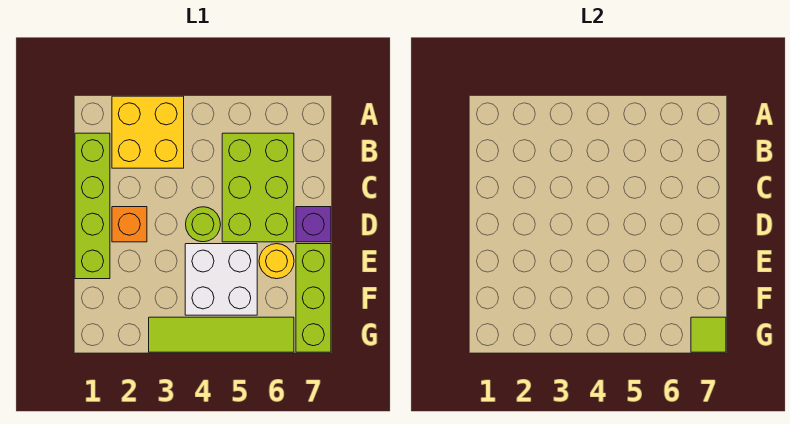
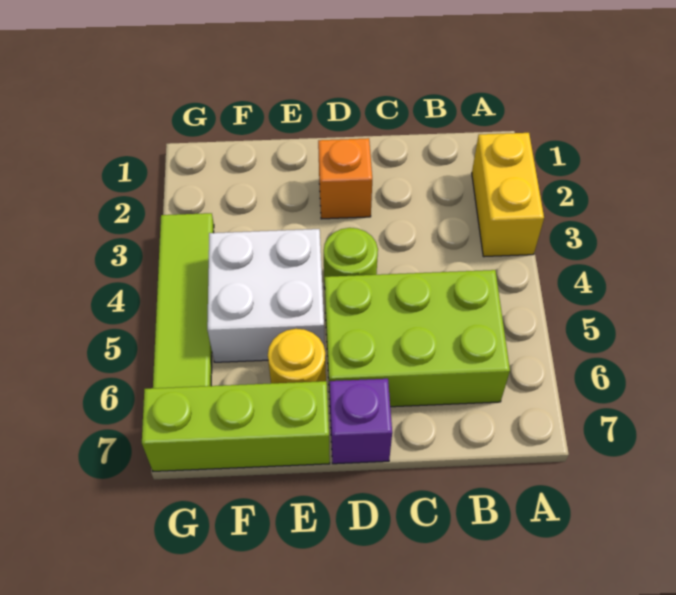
yellow brick A2:B3 level 1 -> yellow brick A2:A3 level 1
lime brick B1:E1 level 1 -> none
lime tile G7 level 2 -> none

